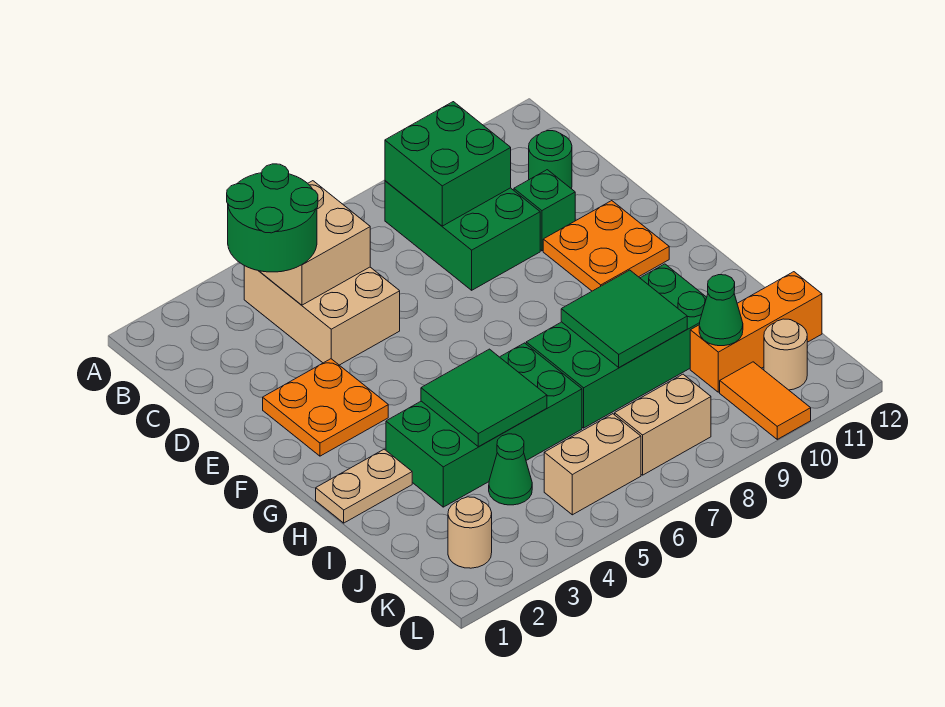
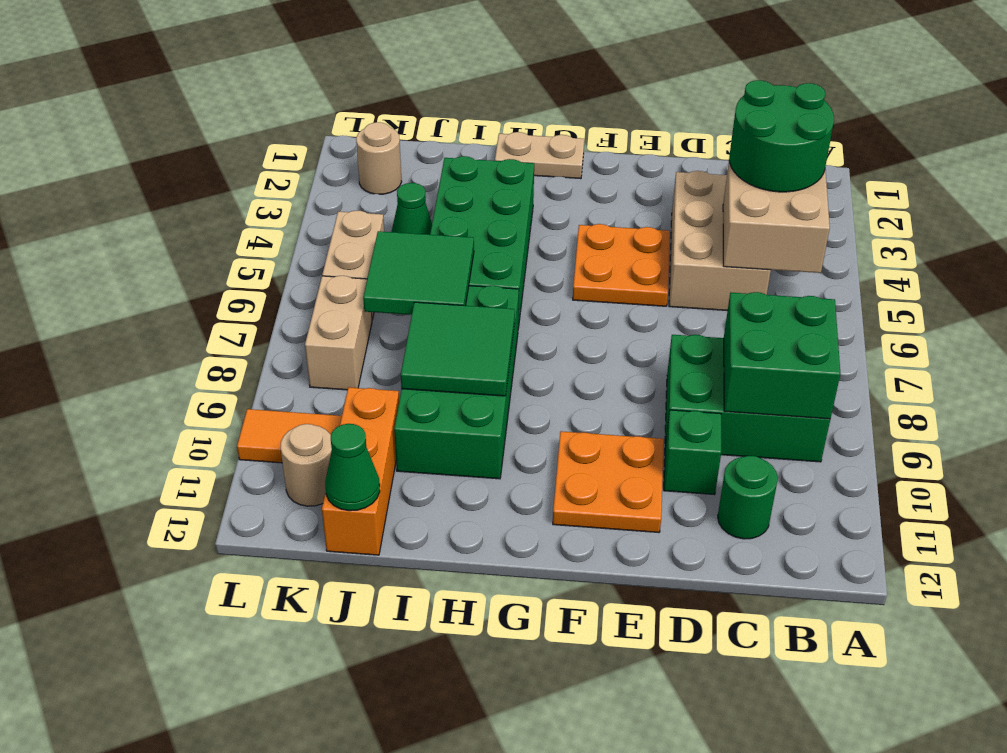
tan brick B4:D5 level 1 -> tan brick C3:D5 level 1
orange plate E2:F3 level 1 -> orange plate E4:F5 level 1
tan plate H1:H2 level 1 -> tan plate G1:H1 level 1
green tile H4:I5 level 2 -> green tile I6:J7 level 2
green cone J10 level 2 -> green cone J12 level 2

